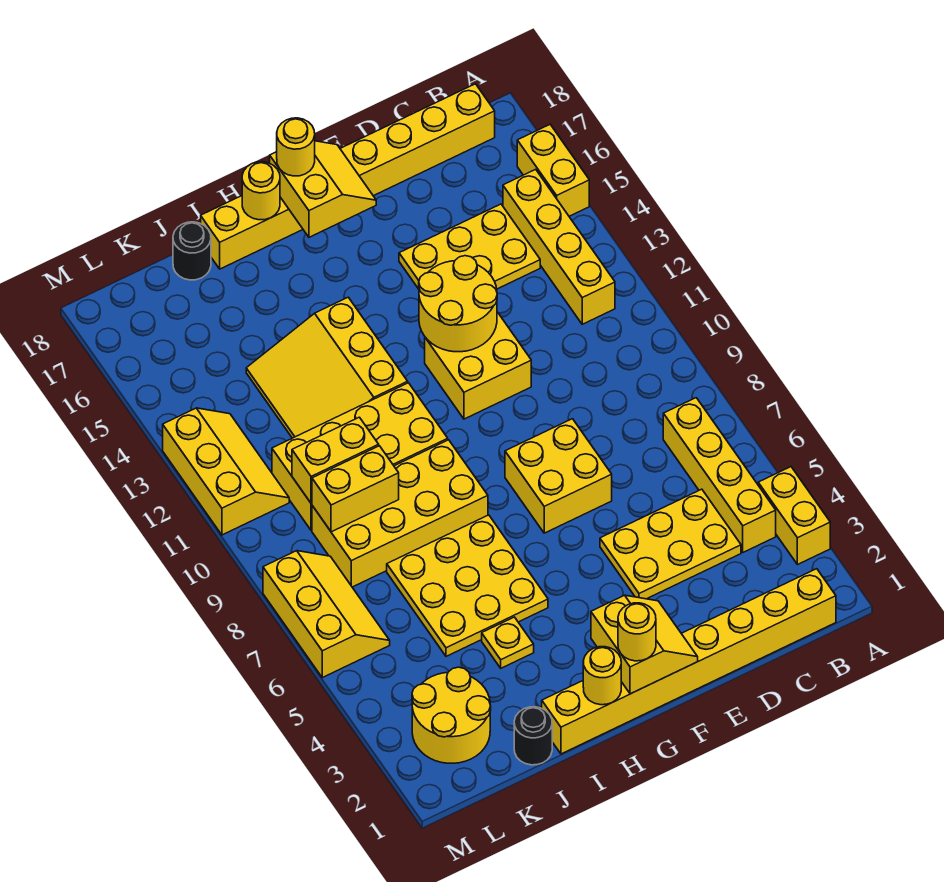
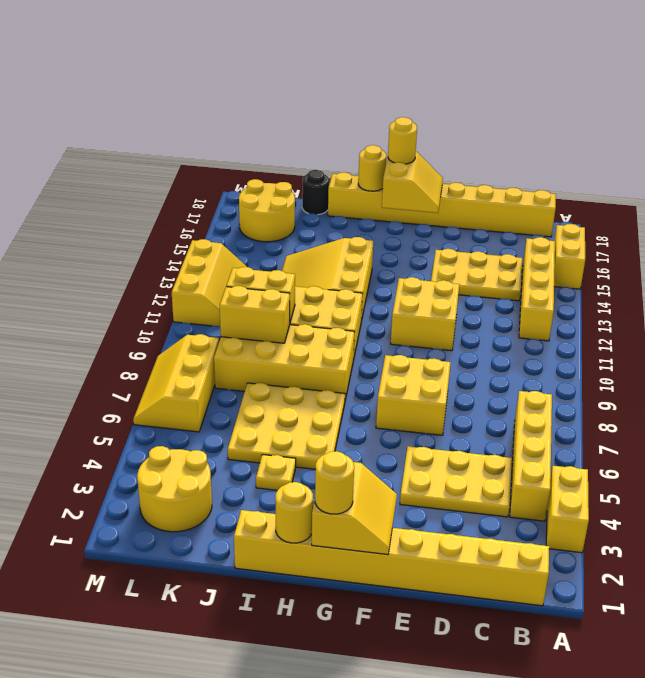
yellow round brick E12:F13 level 2 -> yellow round brick K16:L17 level 1
black round brick J1 level 1 -> none
yellow slope L6:M8 level 1 top M -> yellow slope L6:M8 level 1 top L

